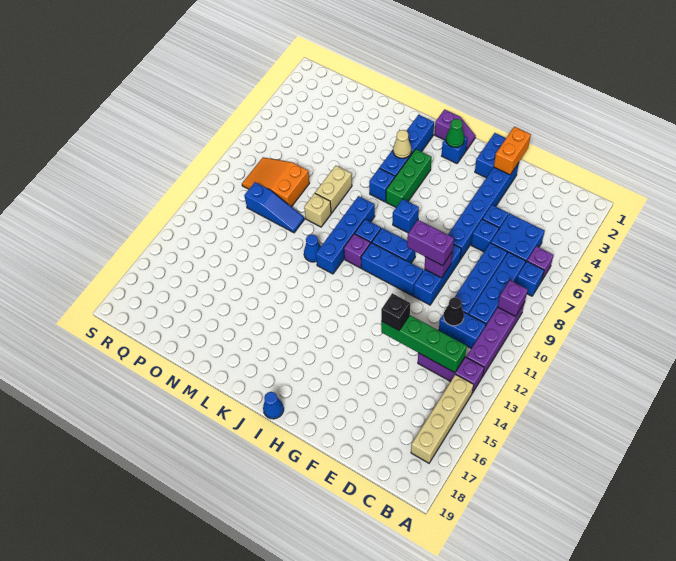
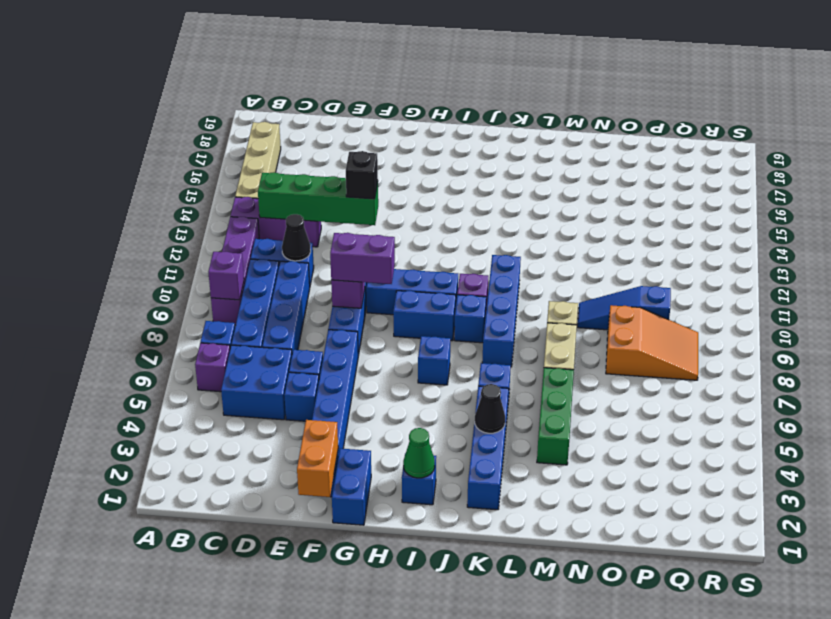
purple slope I1:J1 level 1 top J -> none
blue cone I19 level 1 -> none
green brick J4:J6 level 1 -> green brick M4:M6 level 1
tan cone K4 level 2 -> black cone K4 level 2
blue cone L11 level 1 -> none

